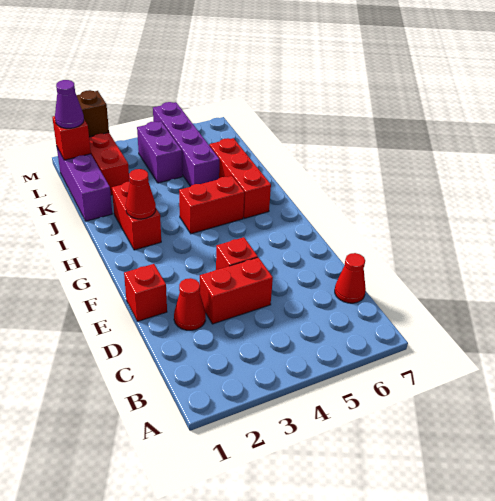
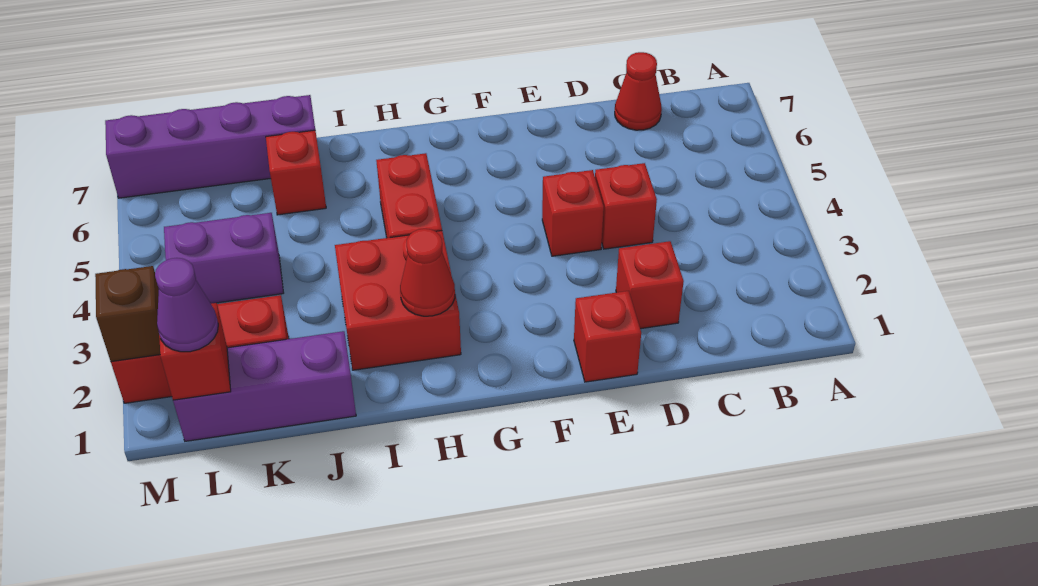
red cone D2 level 1 -> red brick D2 level 1
red brick D3:D4 level 1 -> red brick D4 level 1
red brick H2:I2 level 1 -> red brick H2:I3 level 1
red brick H6:J6 level 1 -> red brick J6 level 1
purple brick J5:M5 level 1 -> purple brick J7:M7 level 1

